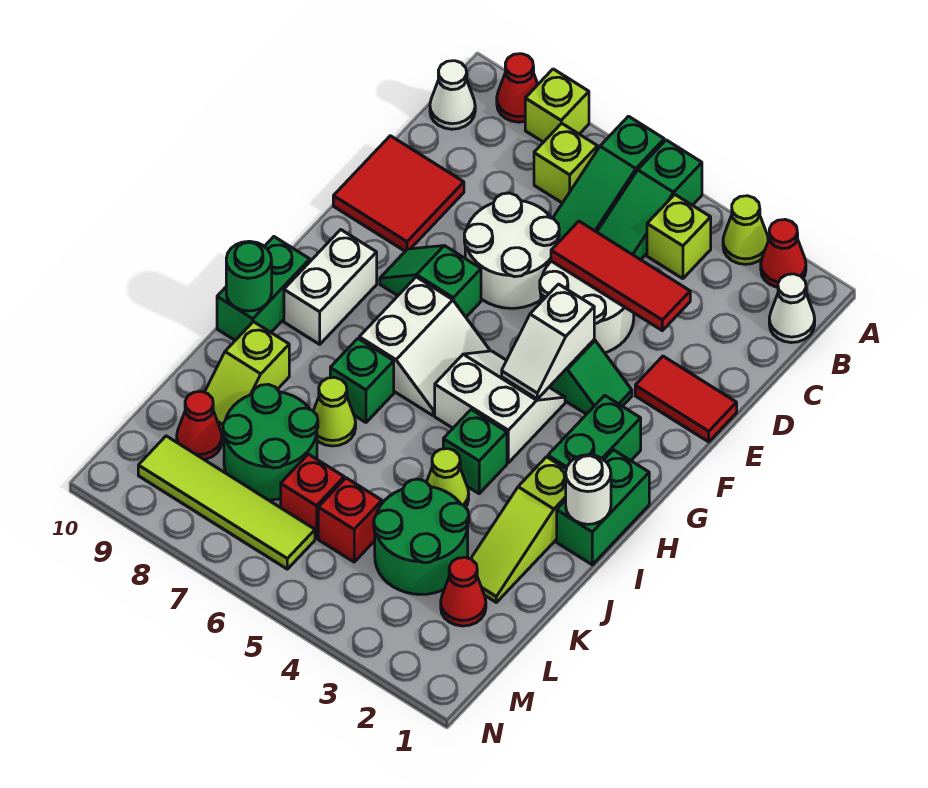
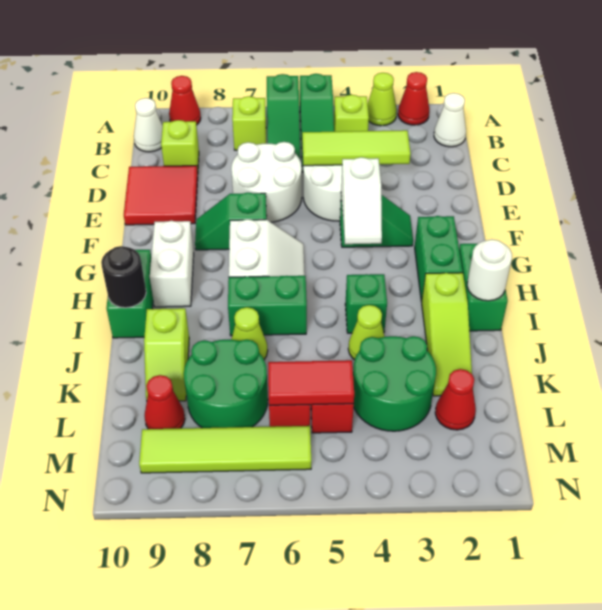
lime brick A8 level 1 -> lime brick C9 level 1
red tile D3:D5 level 2 -> lime tile D3:D5 level 2
red tile E1:E2 level 1 -> red tile L5:L6 level 2
white slope G4:H5 level 1 top H -> none
green brick I7 level 1 -> green brick I6:I7 level 1
green round brick I10 level 2 -> black round brick I10 level 2

